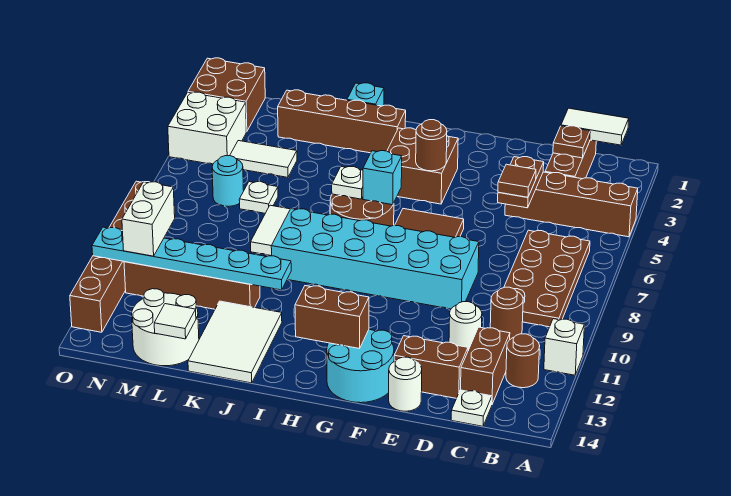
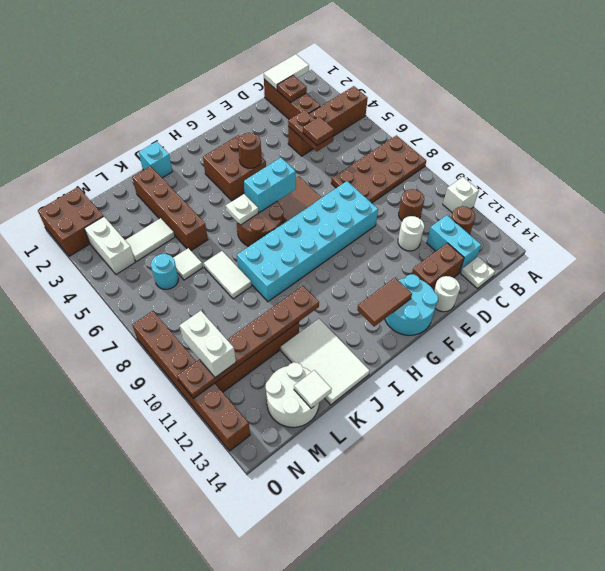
brown plate B6:C9 level 1 -> brown plate A7:D8 level 1
brown brick C12:C13 level 1 -> cyan brick C12:C13 level 1
brown brick G13:H13 level 2 -> brown tile G13:H13 level 2
cyan brick H6 level 2 -> cyan brick G6:H6 level 2
brown brick I2:L2 level 1 -> brown brick K2:K5 level 1
cyan plate J11:O11 level 2 -> brown plate J11:O11 level 2
white plate L6 level 1 -> white tile L6 level 1
white brick N3:O4 level 1 -> white brick N3:N4 level 1

